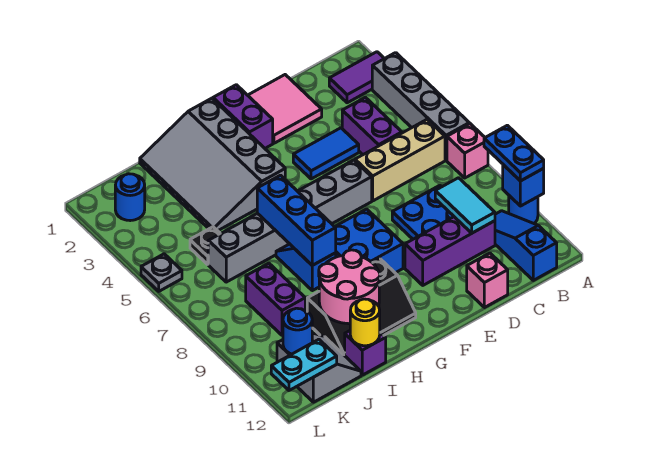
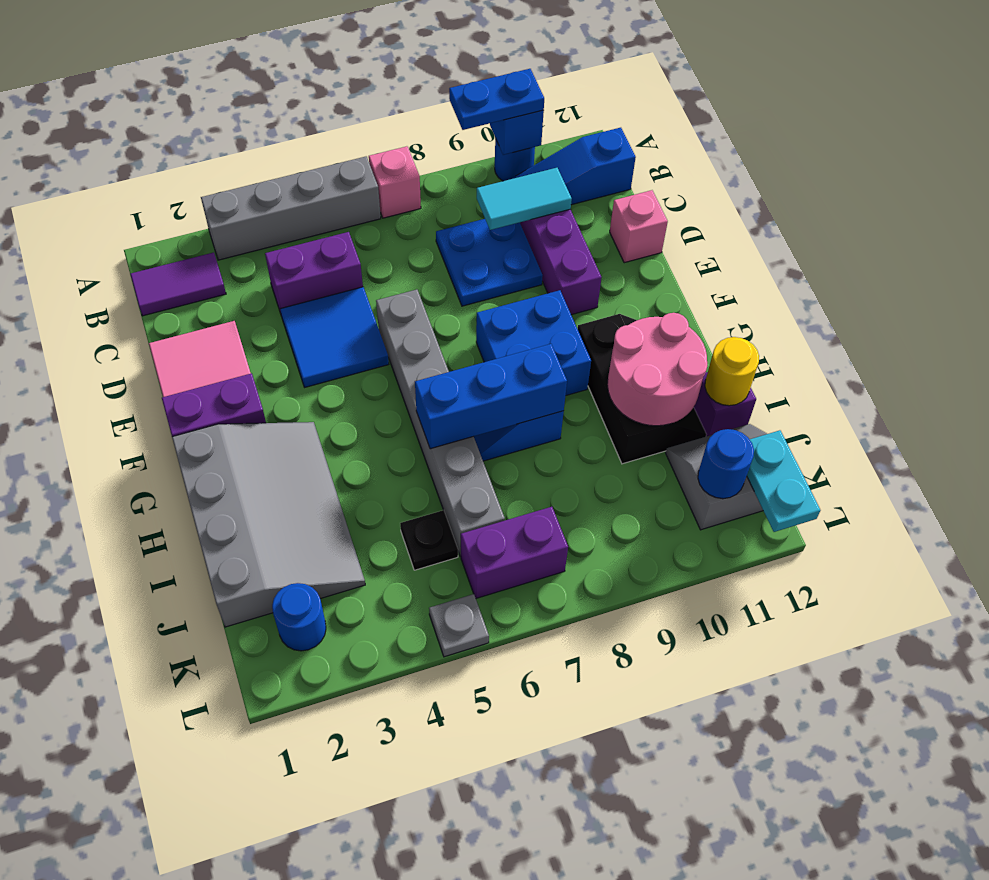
purple tile A2:B2 level 1 -> purple tile B1:B2 level 1
tan brick B6:D6 level 1 -> none
blue tile D4:E4 level 1 -> blue tile D4:E5 level 1
grey slope G1:I4 level 1 top G -> grey slope G1:J3 level 1 top 1
purple brick J8:J9 level 1 -> purple brick K6:K7 level 1

